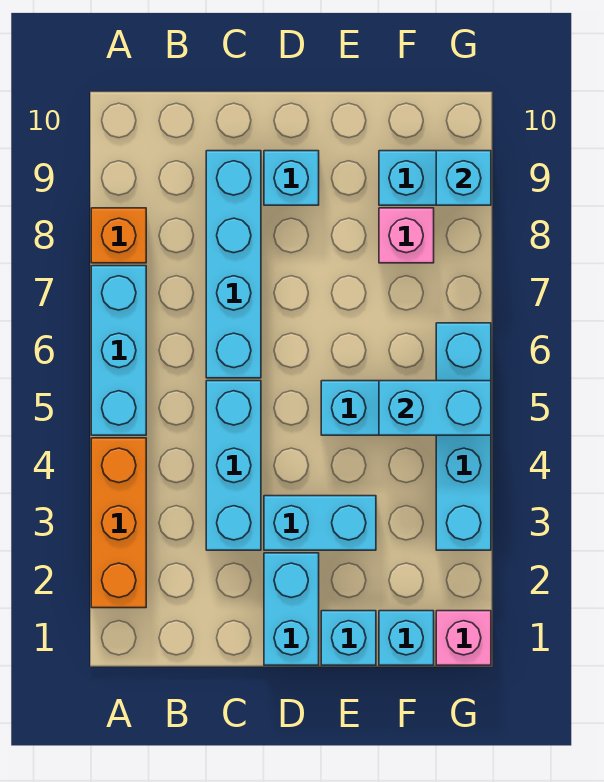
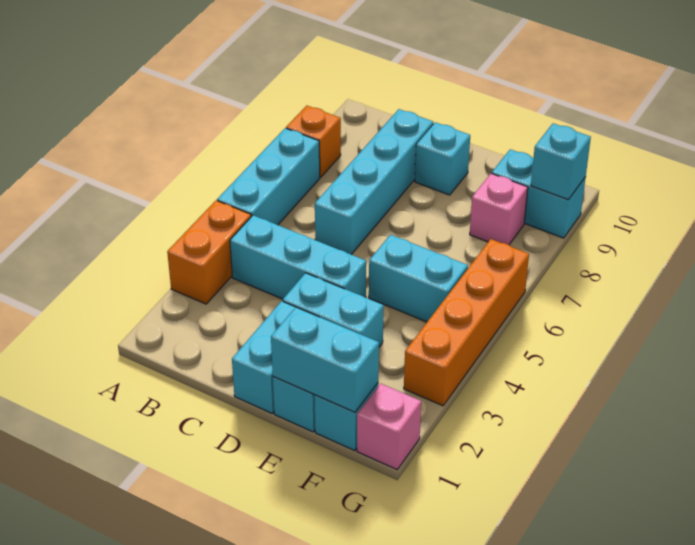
orange brick A2:A4 level 1 -> orange brick A3:A4 level 1
cyan brick C3:C5 level 1 -> cyan brick B4:D4 level 1
cyan brick F5:G5 level 2 -> cyan brick E1:F1 level 2
cyan brick G3:G6 level 1 -> orange brick G3:G6 level 1

